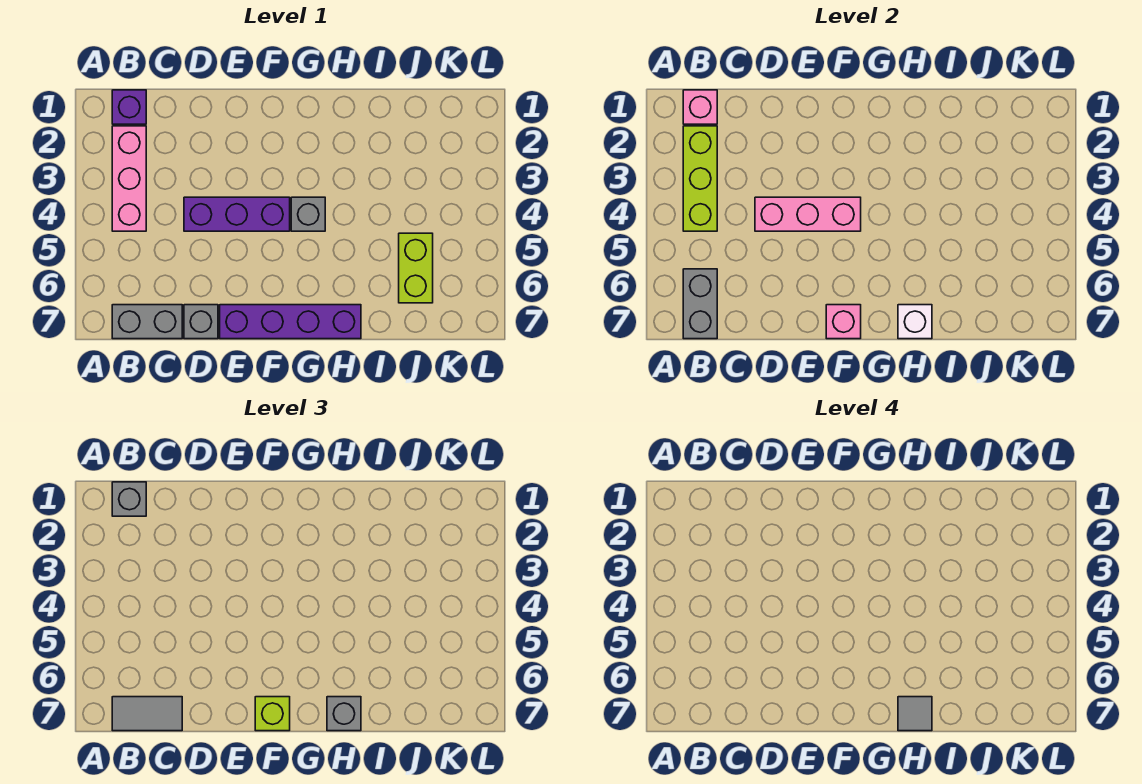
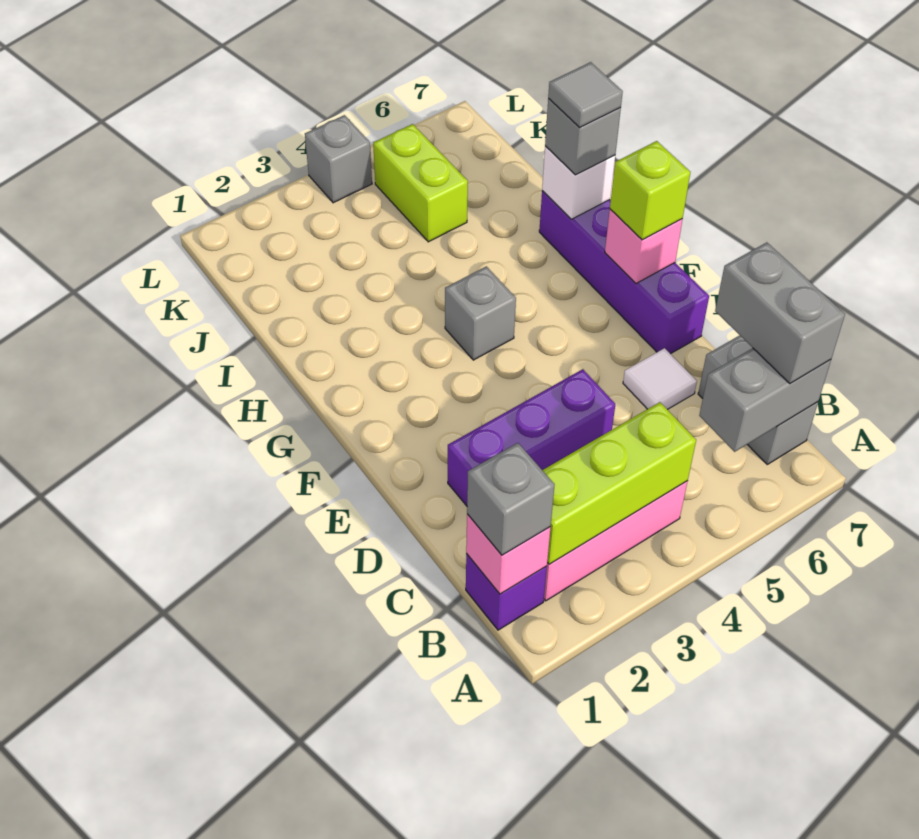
grey tile B7:C7 level 3 -> grey brick B7:C7 level 3
purple brick D4:F4 level 1 -> purple brick D2:D4 level 1
pink brick D4:F4 level 2 -> none
none -> white tile D6 level 1
grey brick D7 level 1 -> grey brick L4 level 1
lime brick J5:J6 level 1 -> lime brick J5:K5 level 1

